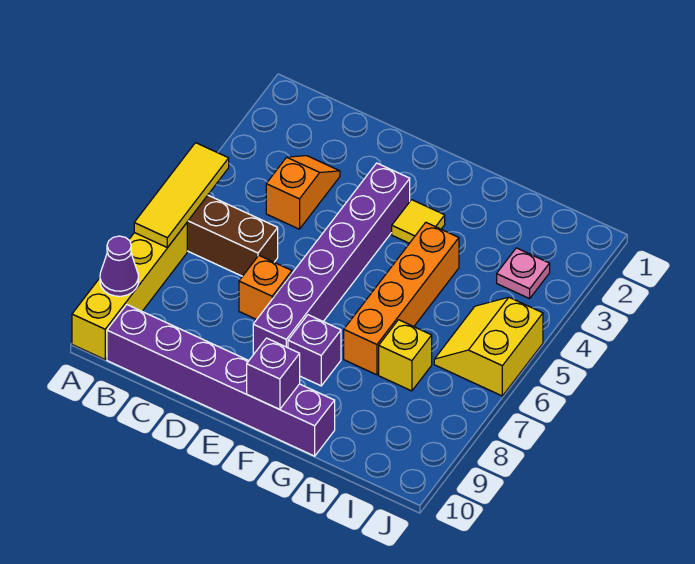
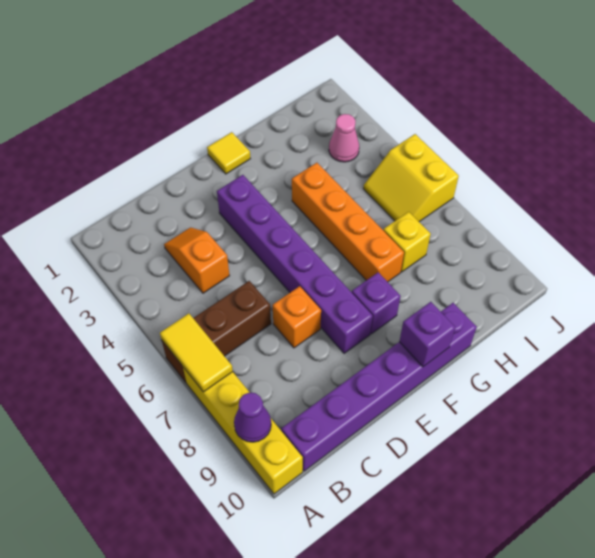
yellow tile A5:A7 level 2 -> yellow tile A6:A7 level 2
yellow tile F3 level 1 -> yellow tile F1 level 1
pink plate I3 level 1 -> pink cone I3 level 1

